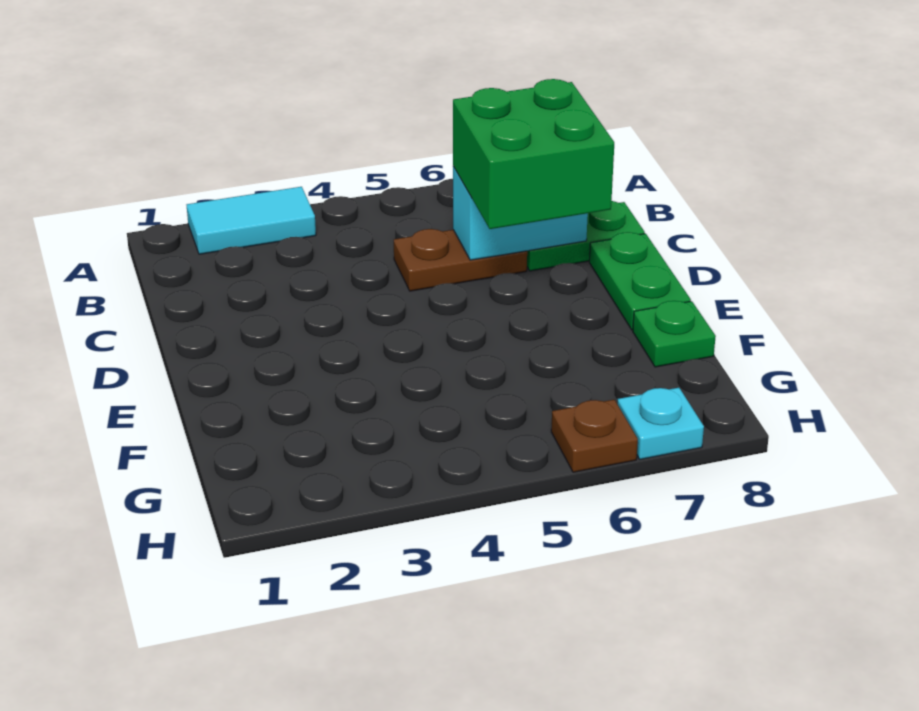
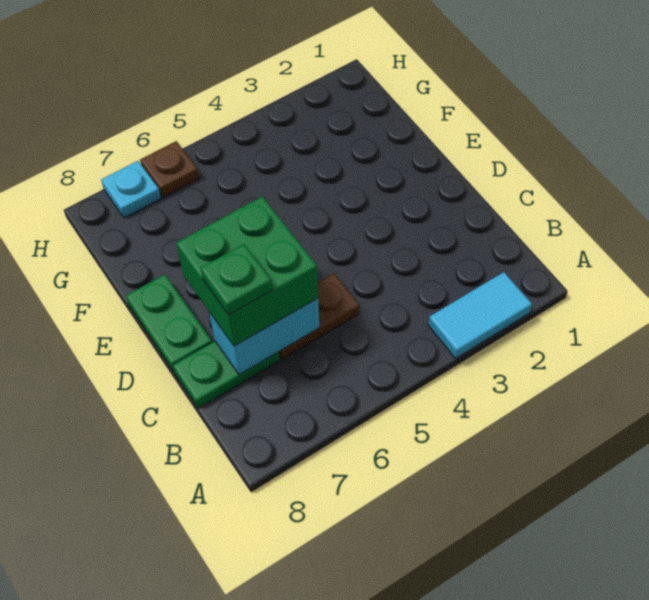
green plate F8 level 1 -> green plate C7 level 4

